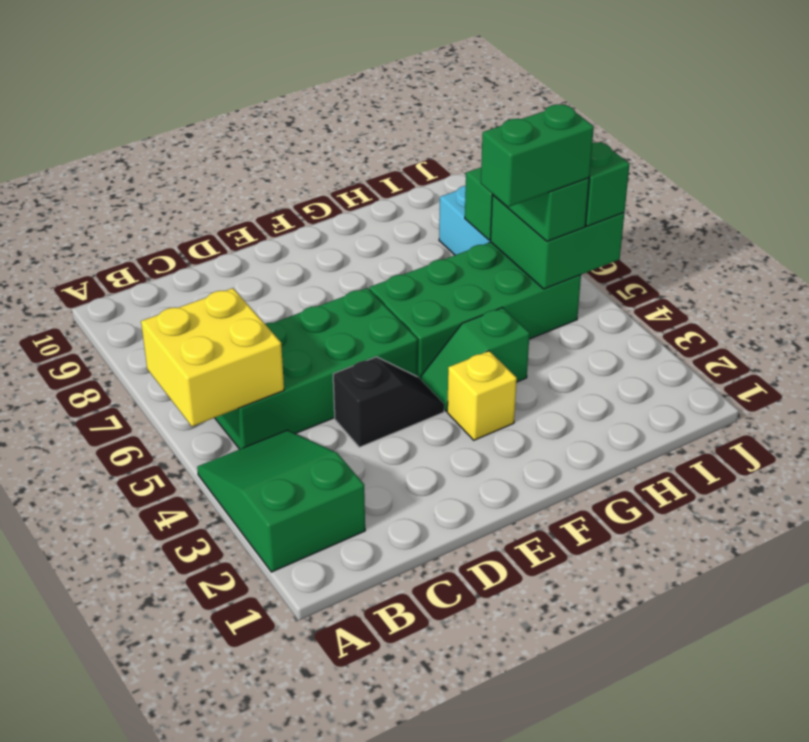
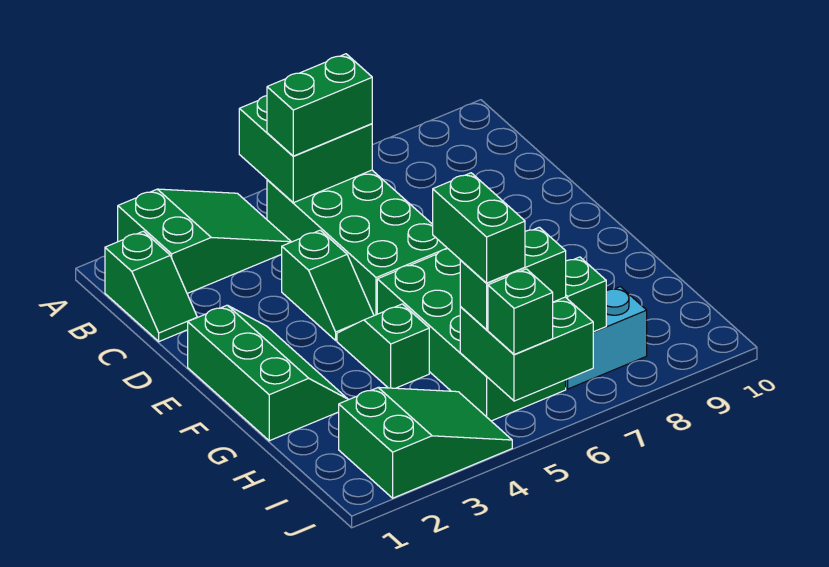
yellow brick A5:B6 level 2 -> green brick A5:B6 level 2
none -> green slope B1:C1 level 1 top B
none -> green brick B5:B6 level 3
black slope D4:E4 level 1 top D -> green slope D4:E4 level 1 top D
none -> green slope E1:G2 level 1 top 1
yellow brick F3 level 1 -> none
none -> green slope I2:J4 level 1 top 2

